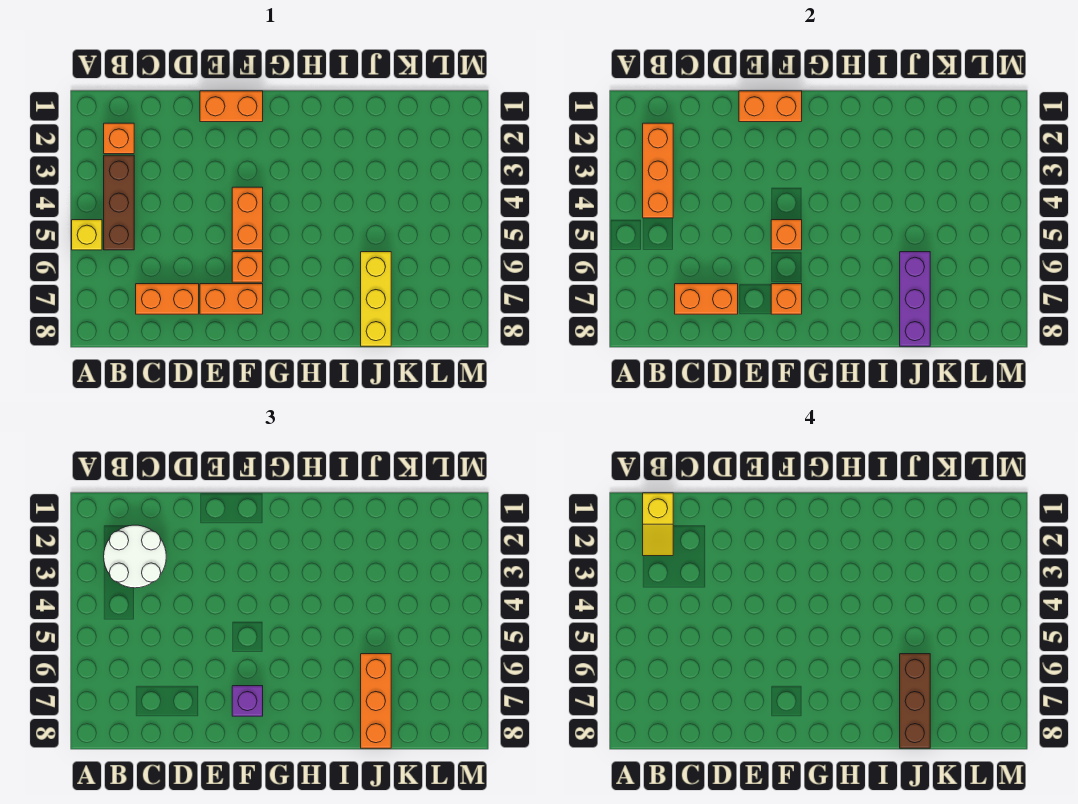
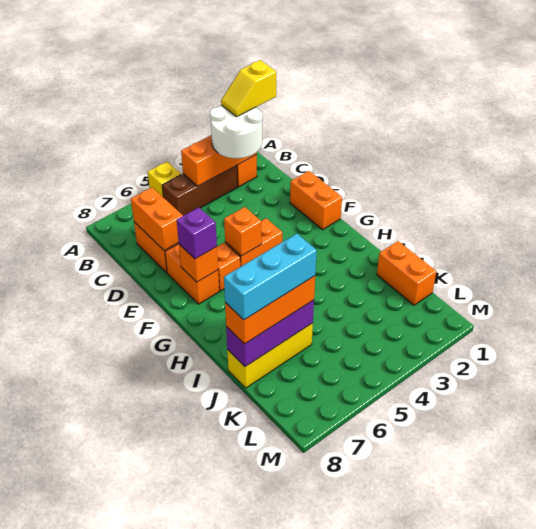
orange brick E1:F1 level 2 -> orange brick J1:K1 level 1
brown brick J6:J8 level 4 -> cyan brick J6:J8 level 4

